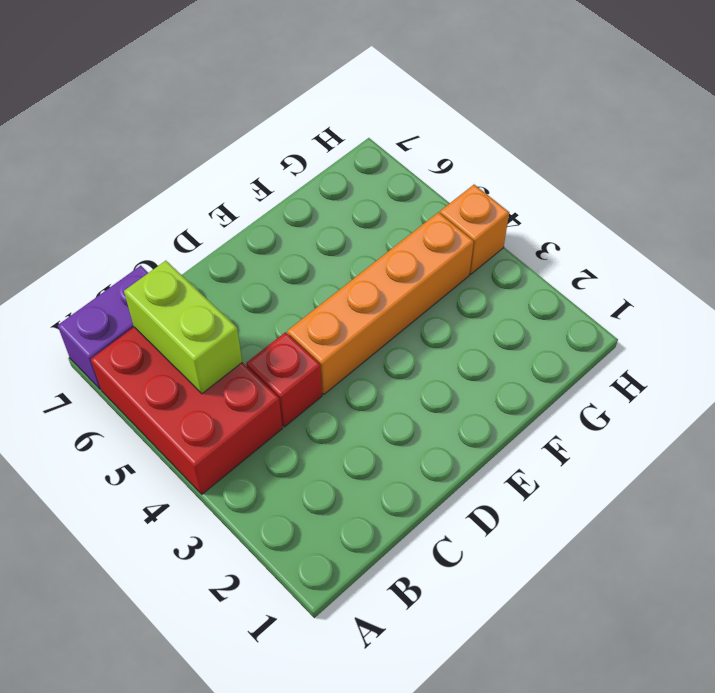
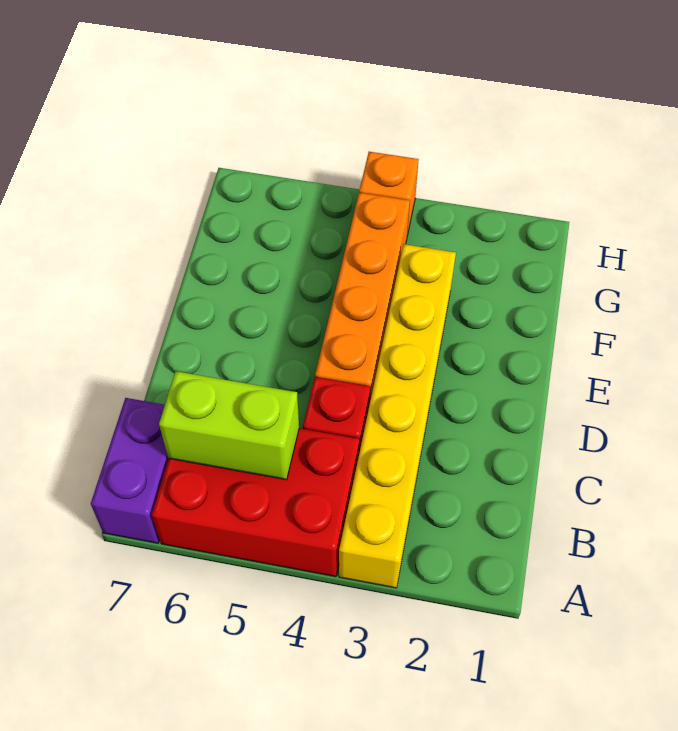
none -> yellow brick A3:F3 level 1

